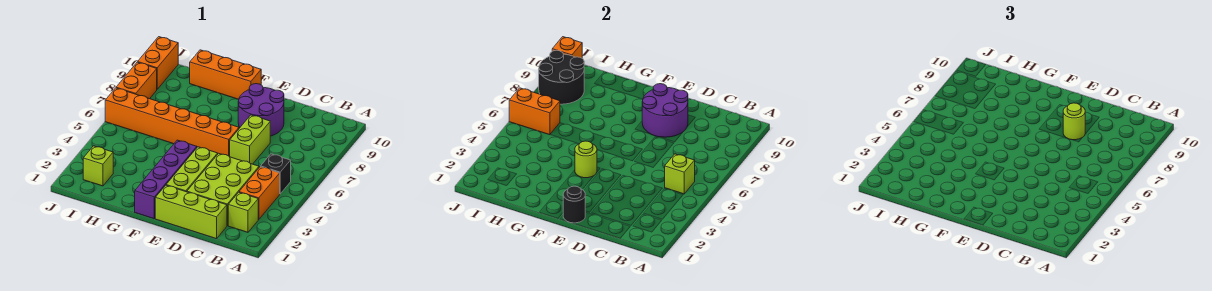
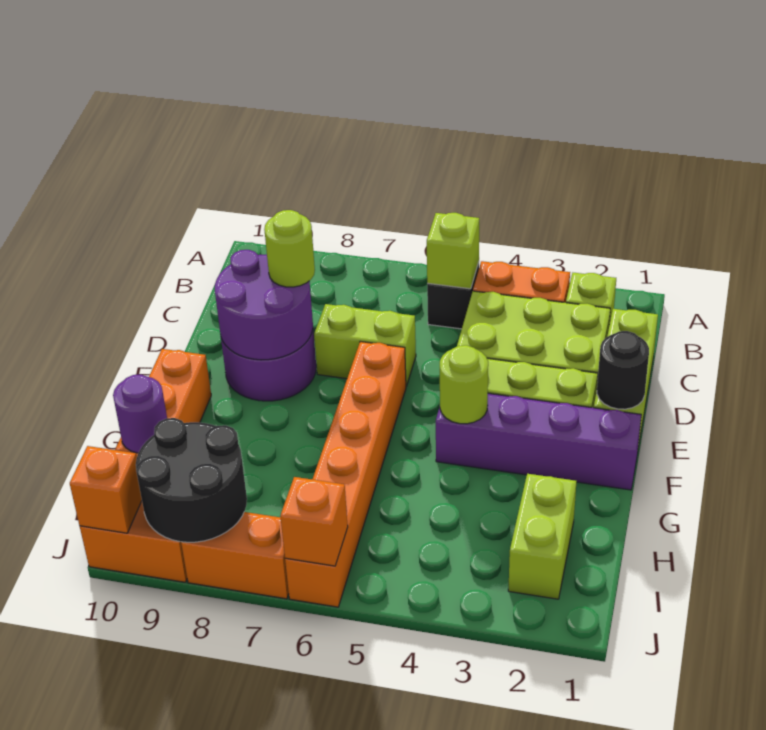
none -> purple round brick H10 level 2
lime brick I2 level 1 -> lime brick H2:I2 level 1
orange brick I6:J6 level 2 -> orange brick J6 level 2

